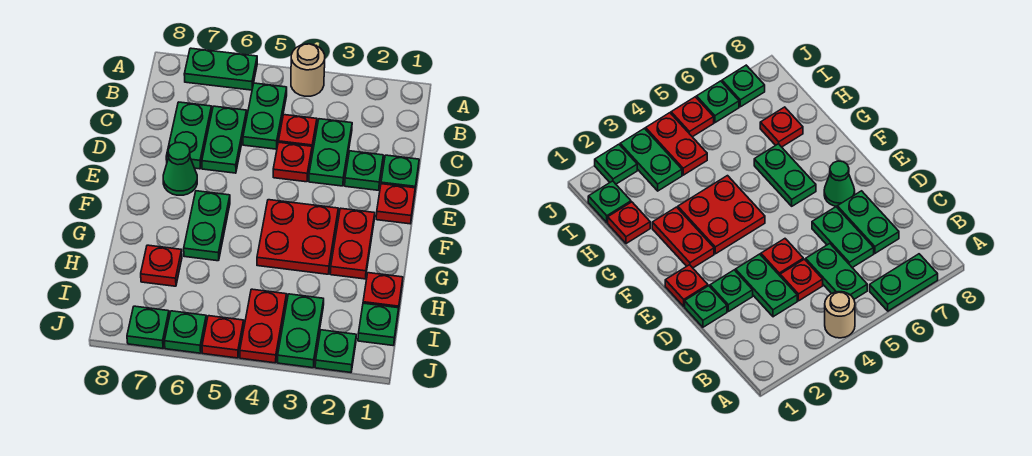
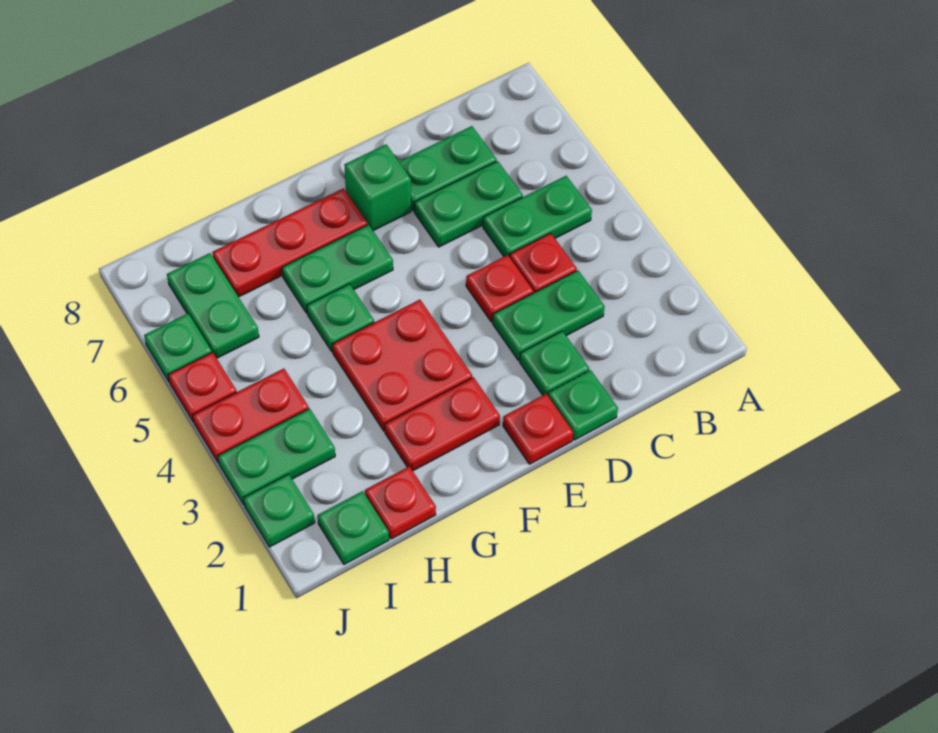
tan round brick A4 level 1 -> none
green plate A6:A7 level 1 -> green plate I6:I7 level 1
green cone E7 level 1 -> green brick E7 level 1
red plate H7 level 1 -> red plate F7:H7 level 1
green plate J7 level 1 -> green plate G5 level 1

